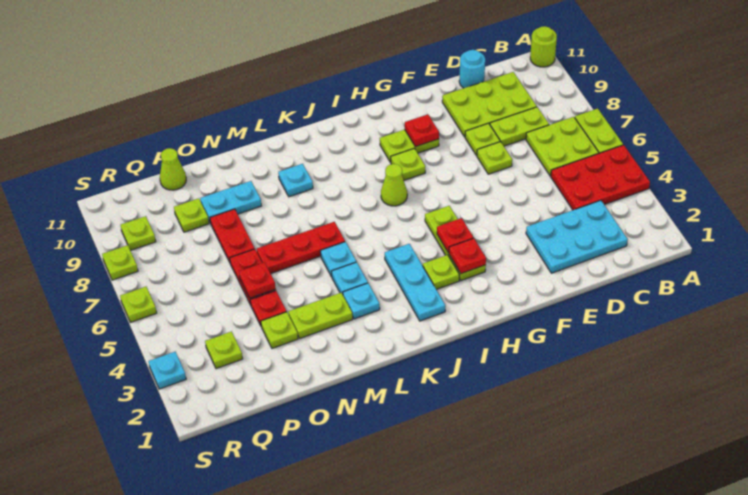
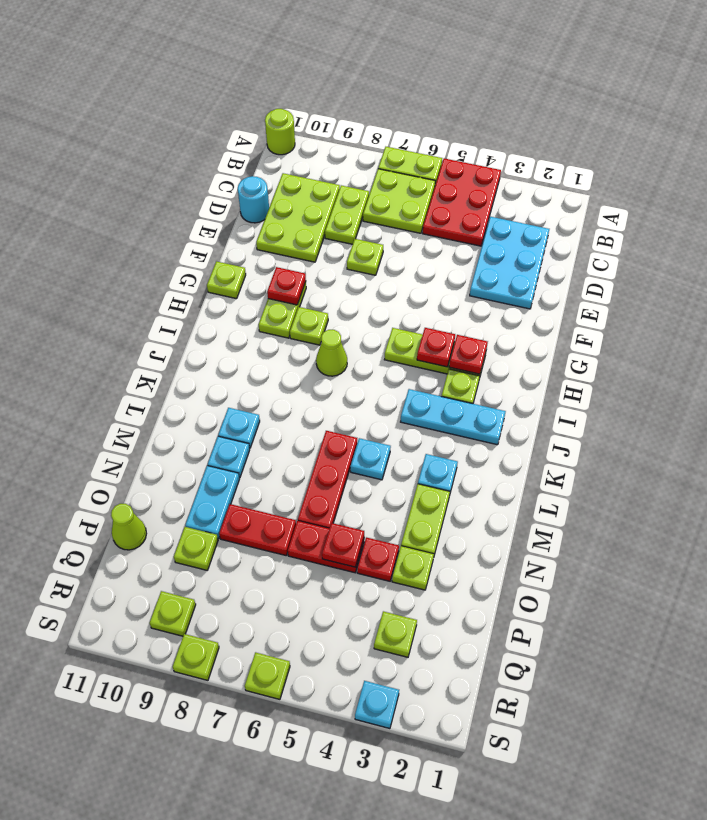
lime plate E8 level 1 -> lime plate G11 level 1
cyan plate L4 level 1 -> cyan plate M9 level 1

